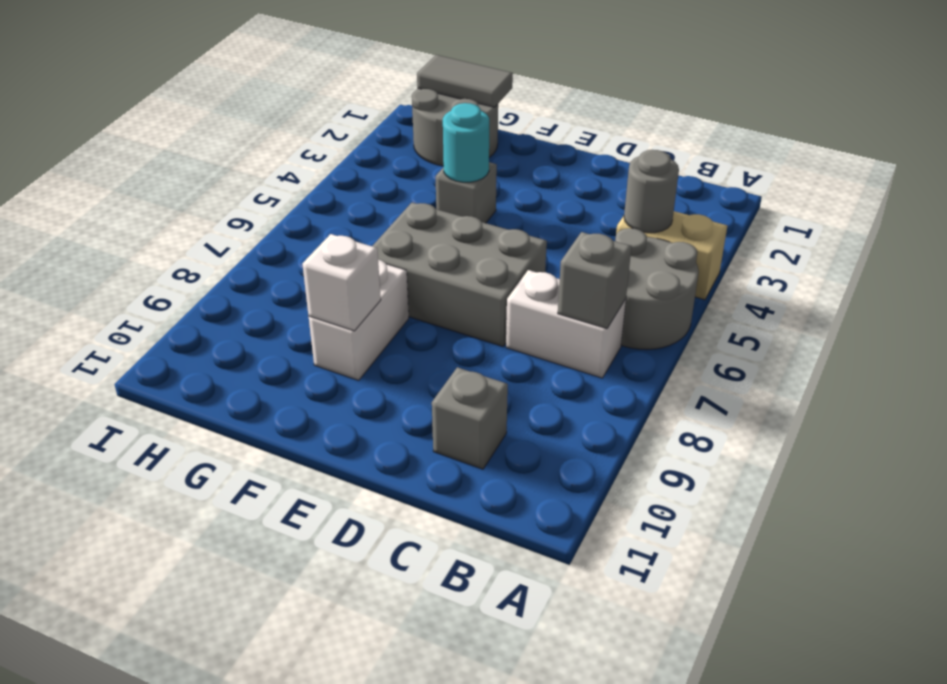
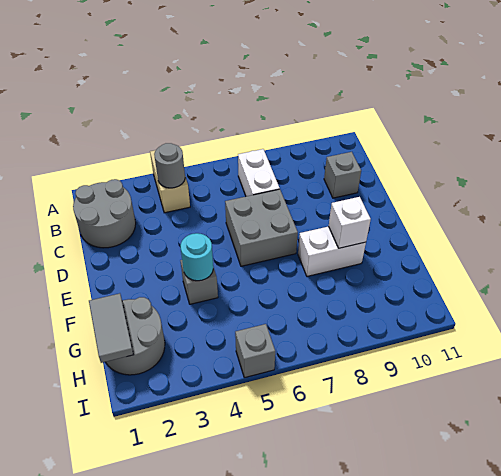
grey round brick A5:B6 level 1 -> grey round brick B1:C2 level 1
grey brick B7 level 2 -> grey brick I5 level 1
grey brick D6:F7 level 1 -> grey brick D6:E7 level 1

